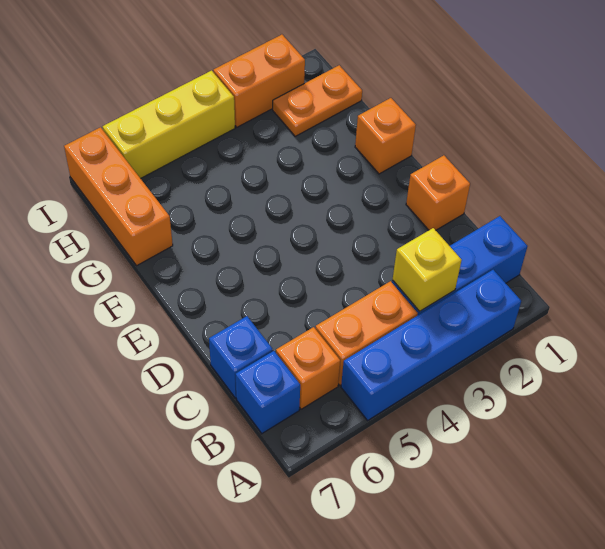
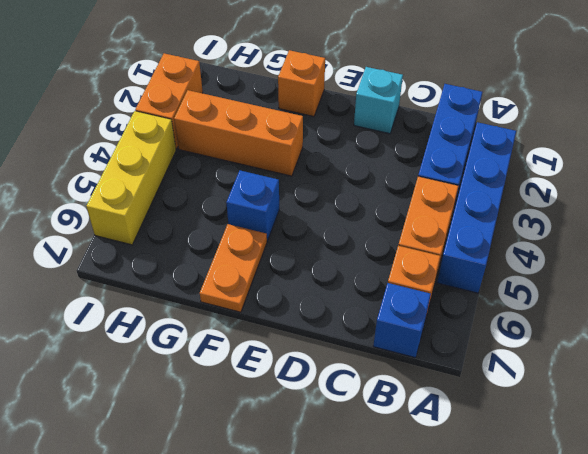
yellow brick B3 level 2 -> none
blue brick C7 level 1 -> blue brick F5 level 1
orange brick D1 level 1 -> cyan brick D1 level 1
orange brick G7:I7 level 1 -> orange brick F3:H3 level 1
orange plate H1:H2 level 1 -> orange plate F6:F7 level 1

